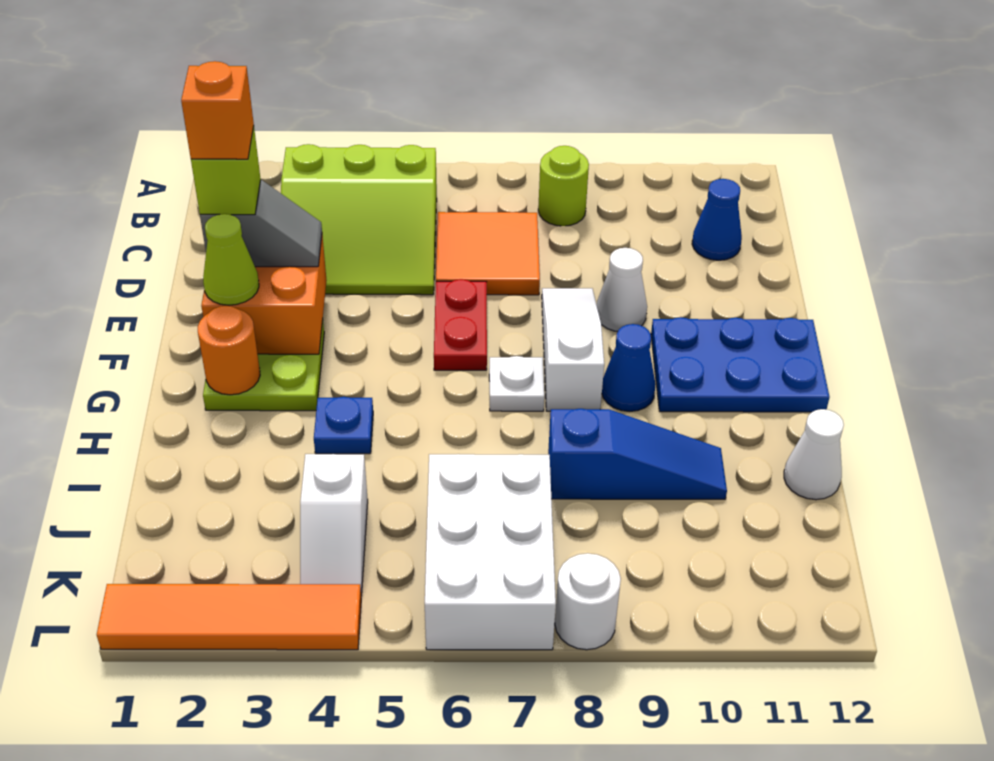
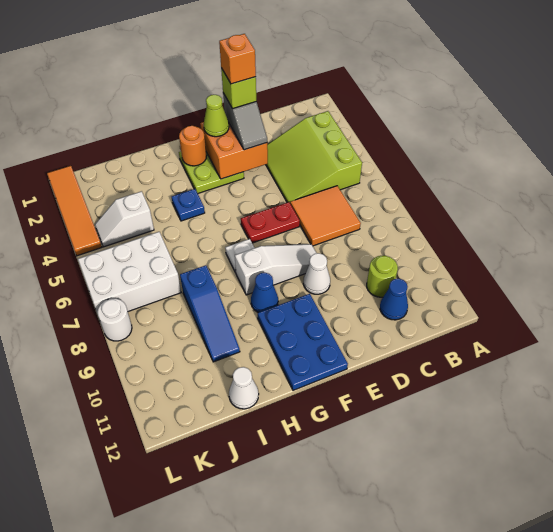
lime round brick B8 level 1 -> lime round brick C10 level 1

